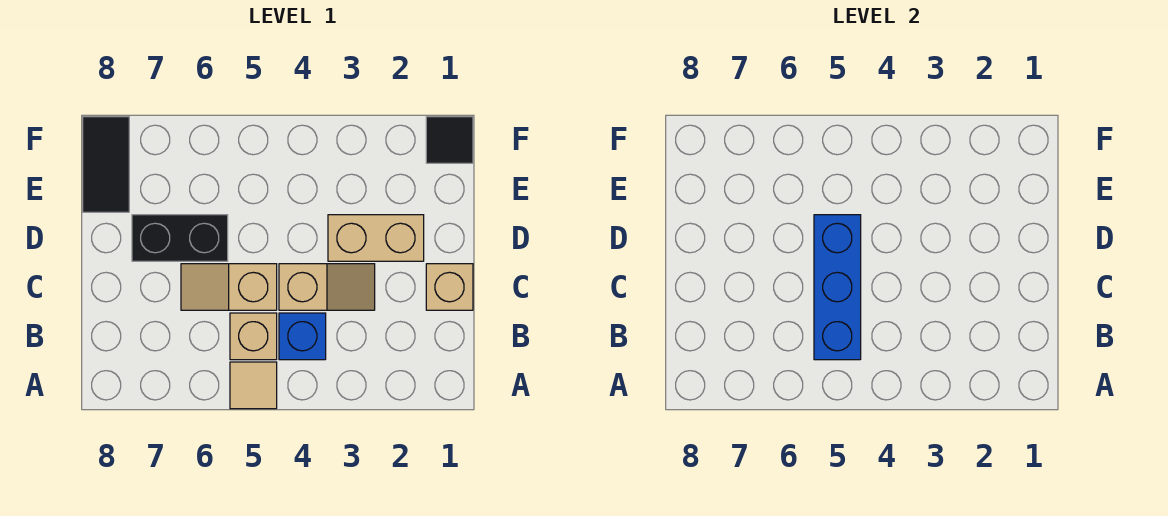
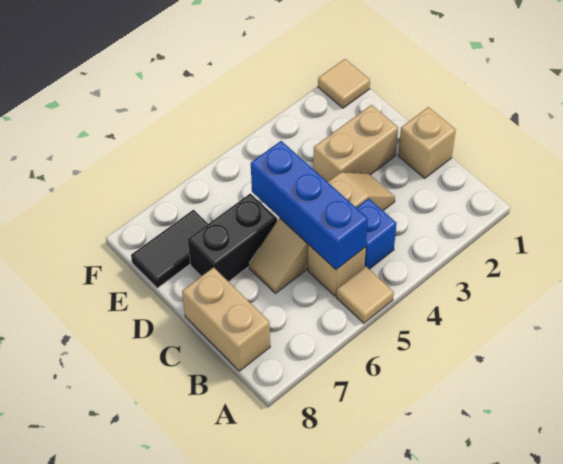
none -> tan brick B8:C8 level 1
black tile E8:F8 level 1 -> black tile E7:E8 level 1
black tile F1 level 1 -> tan tile F1 level 1

